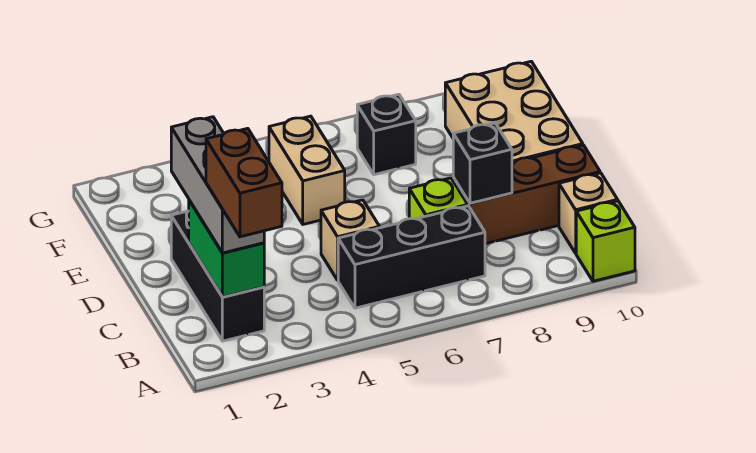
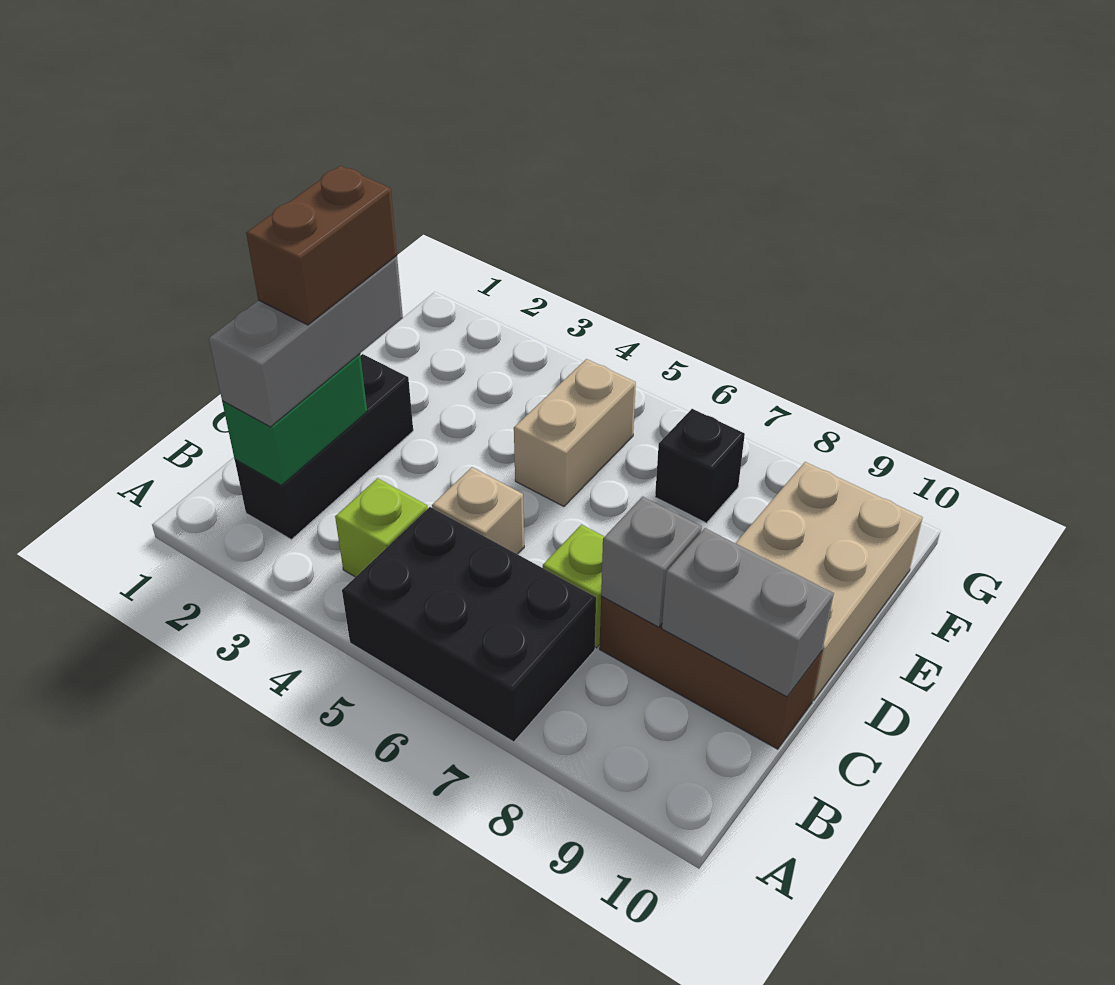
brown brick A2:B2 level 4 -> brown brick C2:D2 level 4
lime brick A10 level 1 -> lime brick B4 level 1
black brick B5:B7 level 1 -> black brick A5:B7 level 1
tan brick B10 level 1 -> none
black brick C8 level 2 -> grey brick C8 level 2
none -> grey brick C9:C10 level 2

